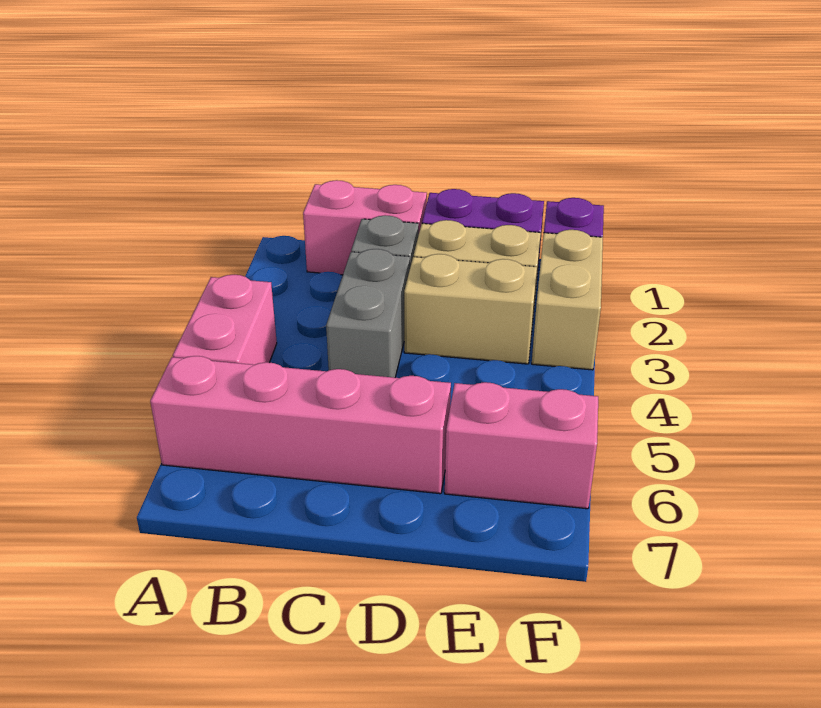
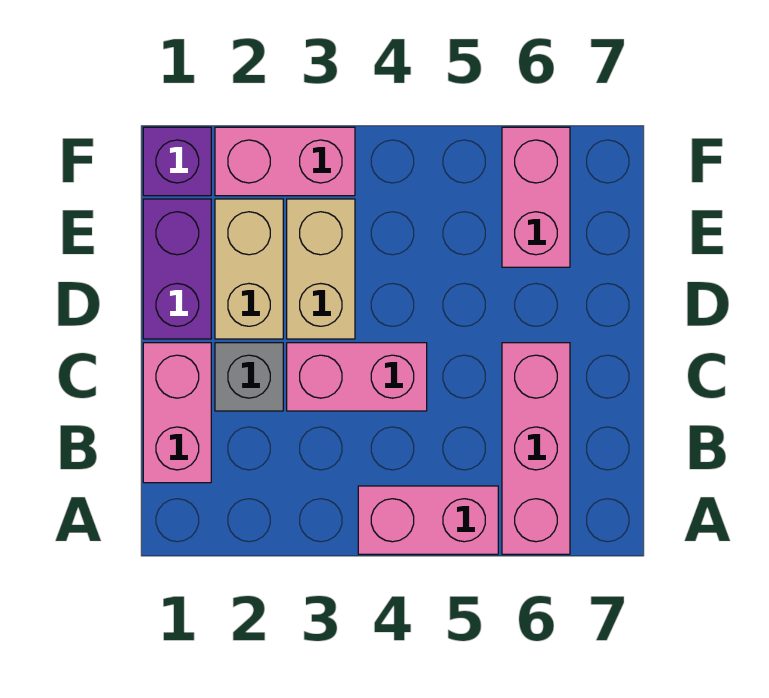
pink brick A6:D6 level 1 -> pink brick A6:C6 level 1
grey brick C3:C4 level 1 -> pink brick C3:C4 level 1
tan brick F2:F3 level 1 -> pink brick F2:F3 level 1

